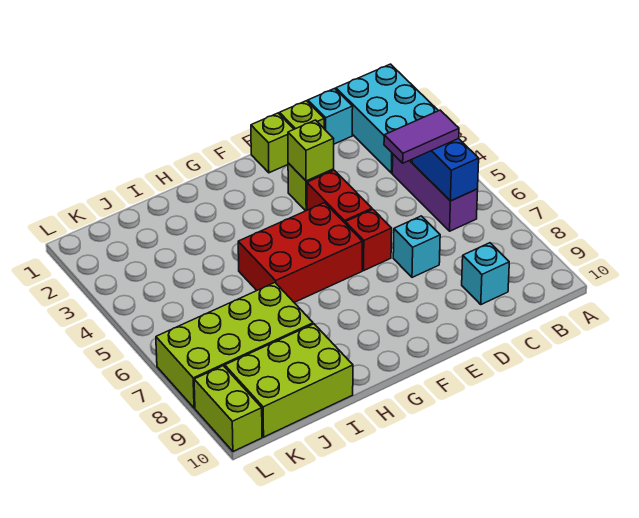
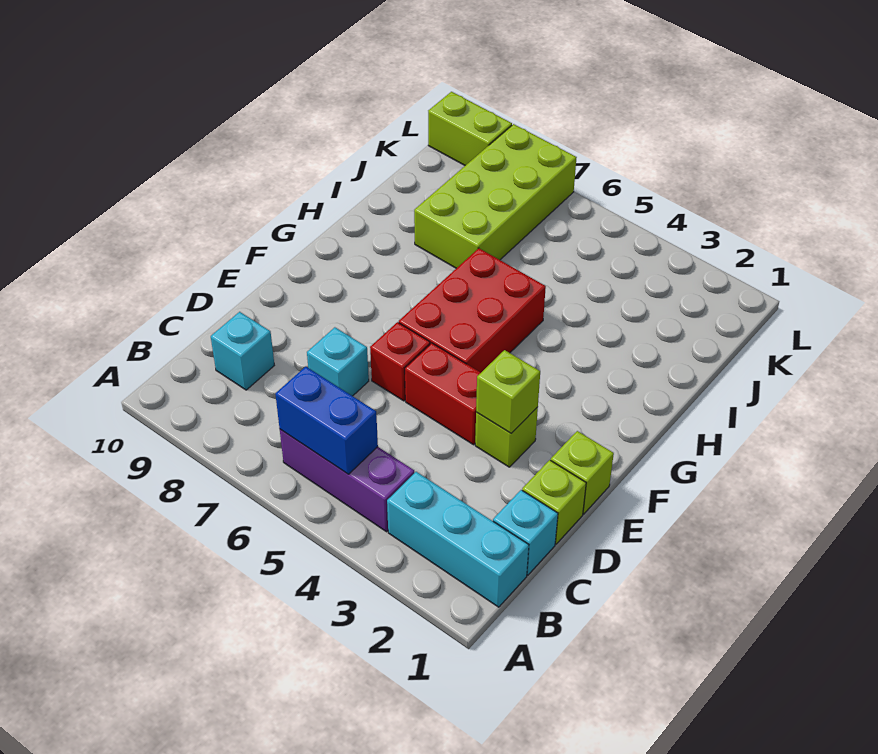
cyan brick A1:B3 level 1 -> cyan brick B1:B3 level 1
purple tile B5:C5 level 3 -> none
lime brick I9:K10 level 1 -> none

